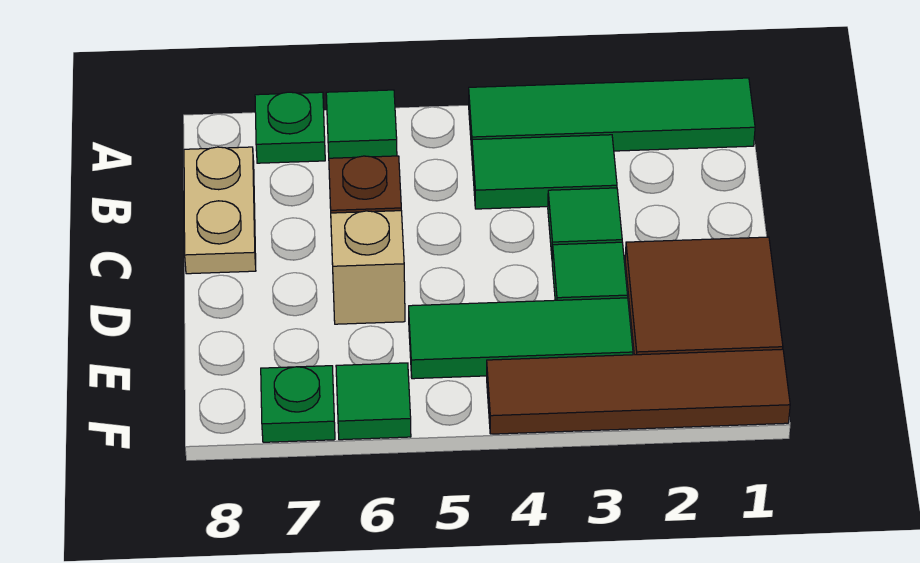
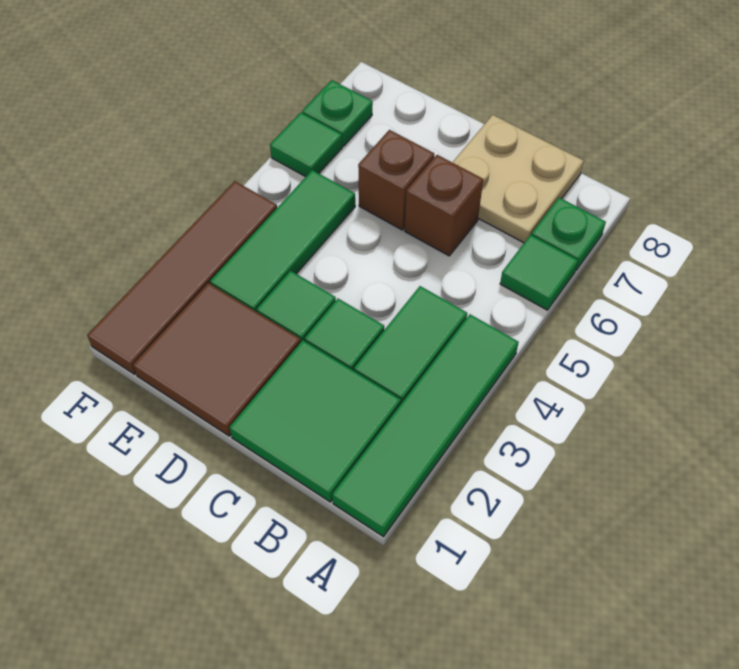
none -> green tile B1:C2 level 1
tan plate B8:C8 level 1 -> tan plate B7:C8 level 1
tan brick D6 level 1 -> brown brick D6 level 1

